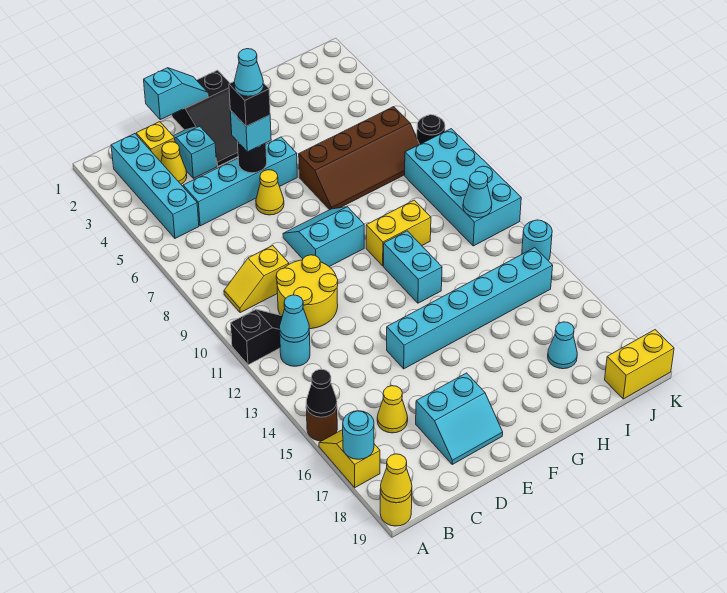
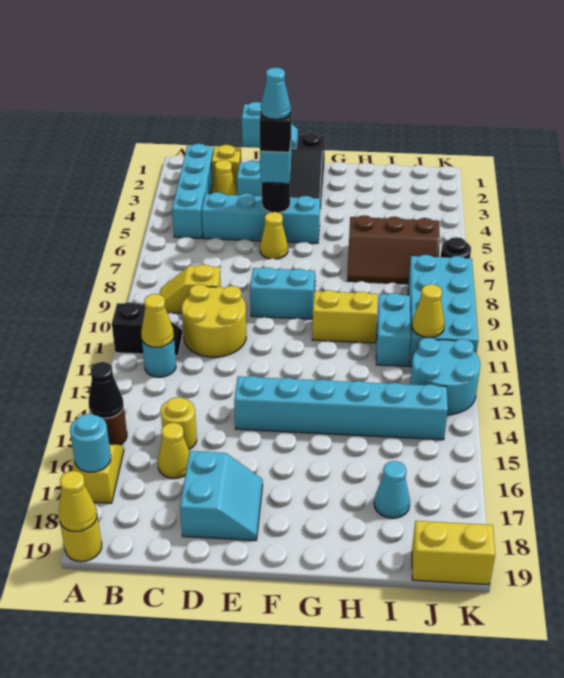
cyan cone B12 level 2 -> yellow cone B12 level 2
none -> yellow round brick C15 level 1
cyan slope D17:E18 level 1 top 17 -> cyan slope D17:E18 level 1 top D
brown slope G6:J7 level 1 top 6 -> brown slope H6:J7 level 1 top 6
cyan brick G11:G12 level 1 -> cyan brick I10:I11 level 1
cyan cone J11 level 2 -> yellow cone J11 level 2
cyan round brick K13 level 1 -> cyan round brick J12:K13 level 1

